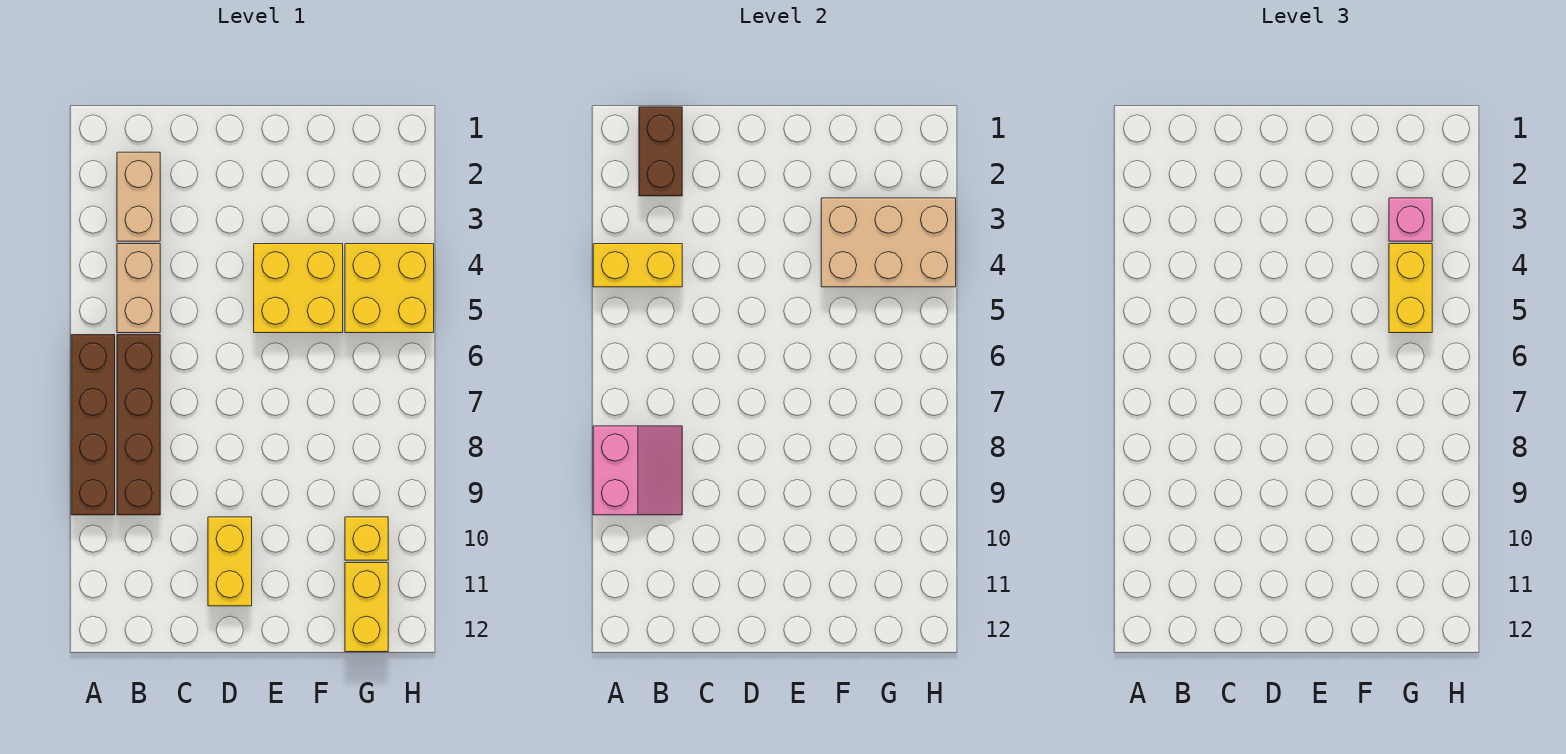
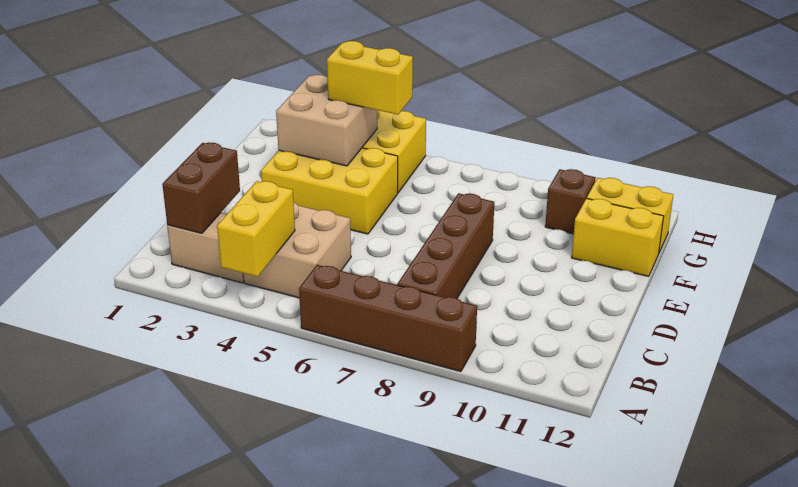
pink slope A8:B9 level 2 top A -> none
brown brick B1:B2 level 2 -> brown brick B2:C2 level 2
tan brick B4:B5 level 1 -> tan brick B4:C5 level 1
brown brick B6:B9 level 1 -> brown brick B8:E8 level 1
yellow brick D10:D11 level 1 -> yellow brick F11:F12 level 1
yellow brick E4:F5 level 1 -> yellow brick E3:F5 level 1
tan brick F3:H4 level 2 -> tan brick F3:G4 level 2
pink brick G3 level 3 -> none
yellow brick G10 level 1 -> brown brick G10 level 1

